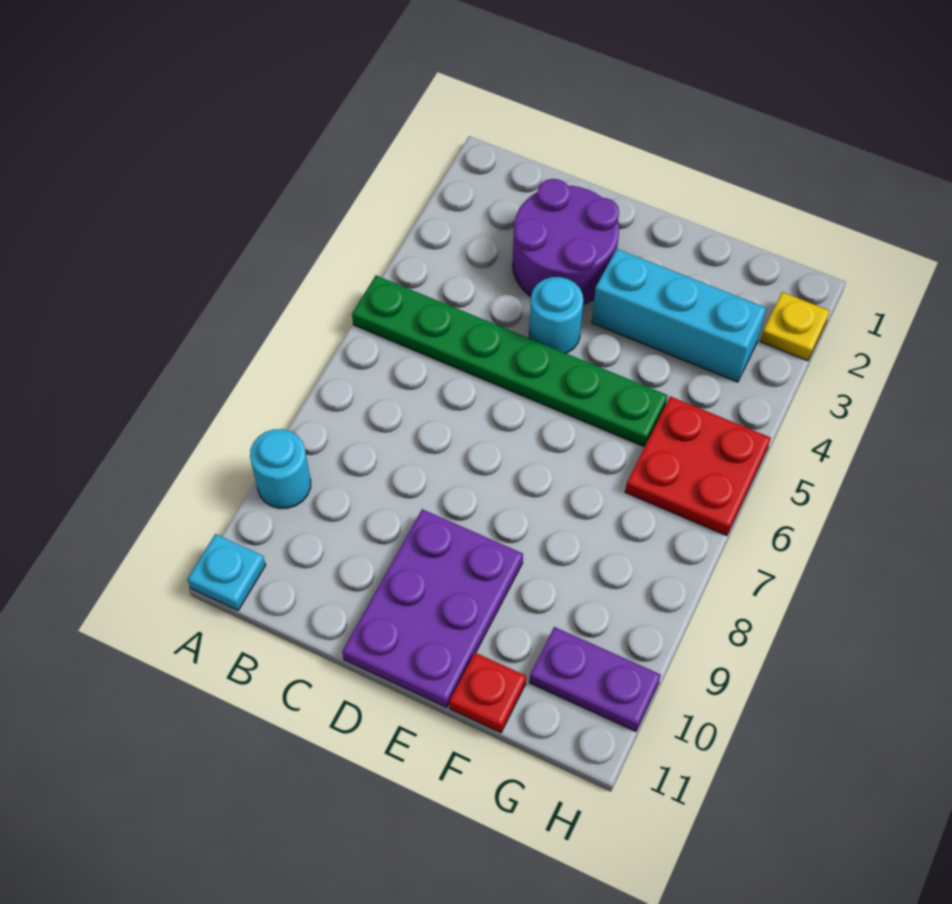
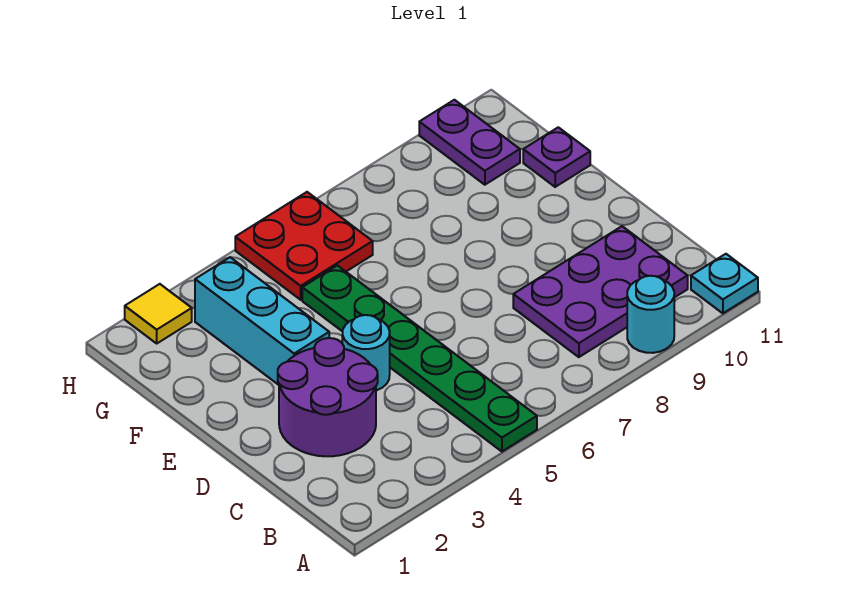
purple plate D9:E11 level 1 -> purple plate B8:C10 level 1
red plate F11 level 1 -> purple plate F11 level 1
yellow plate H2 level 1 -> yellow tile H2 level 1

